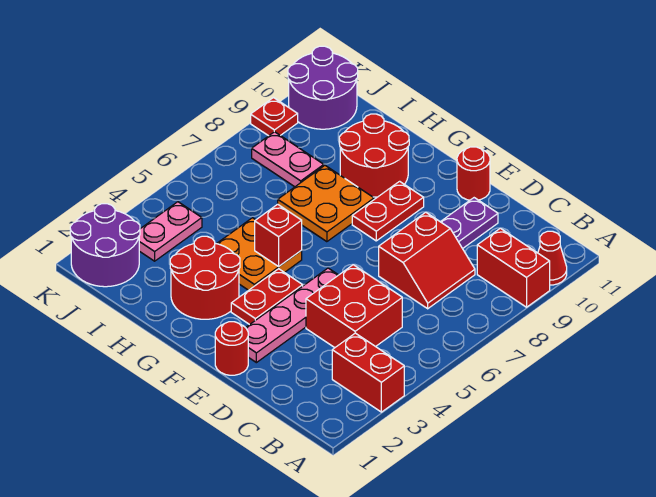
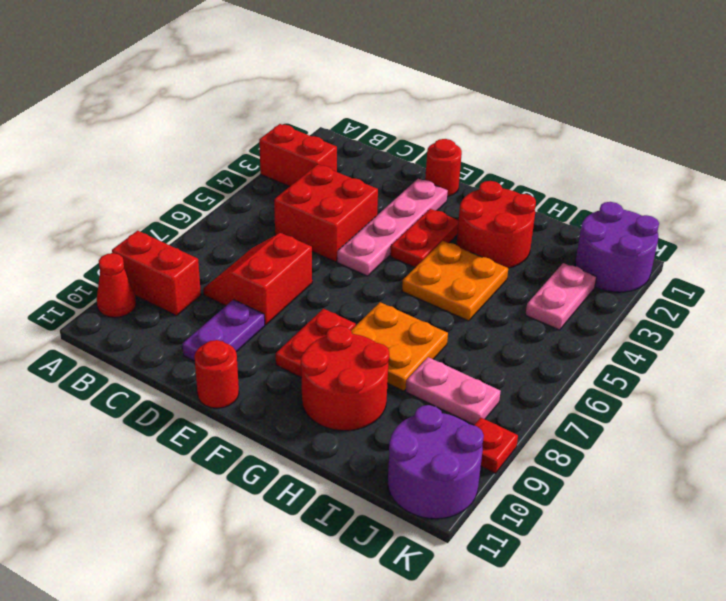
red brick G5 level 2 -> none

